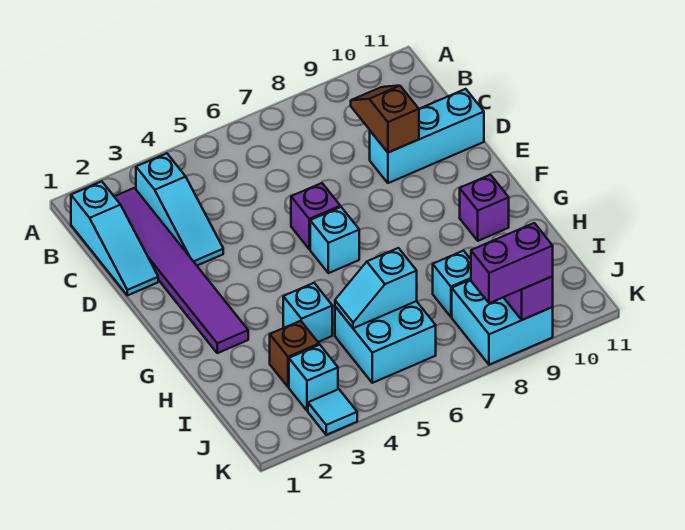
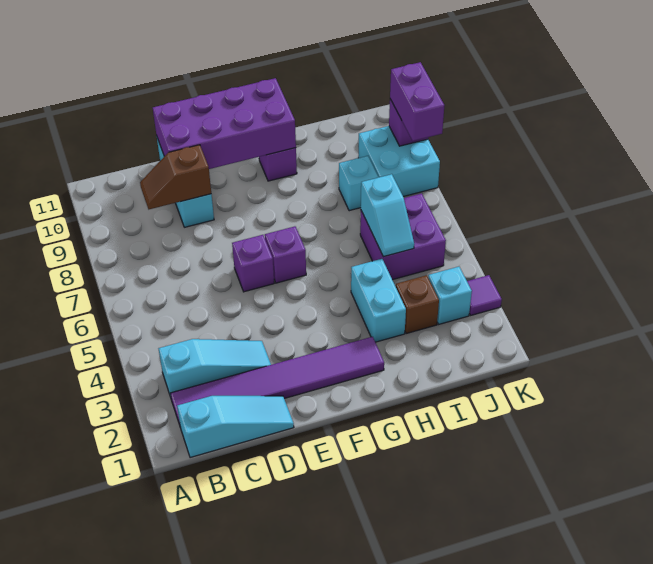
none -> purple brick D10:G11 level 2
cyan brick F6 level 1 -> purple brick F6 level 1
cyan brick H4 level 1 -> cyan brick H3:H4 level 1
cyan brick I5:J6 level 1 -> purple brick I5:J6 level 1
cyan tile K3 level 1 -> purple tile K3 level 1

